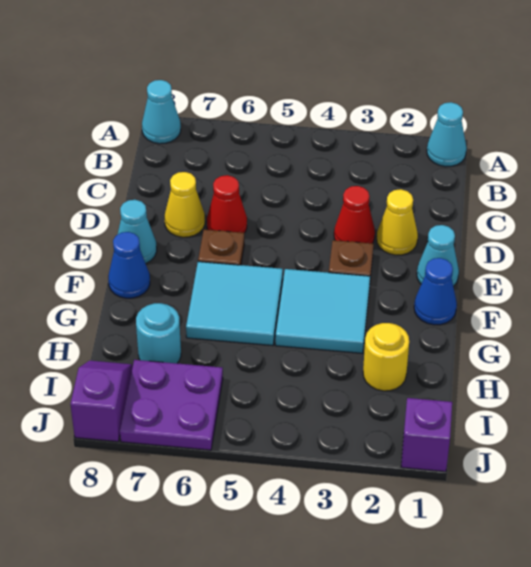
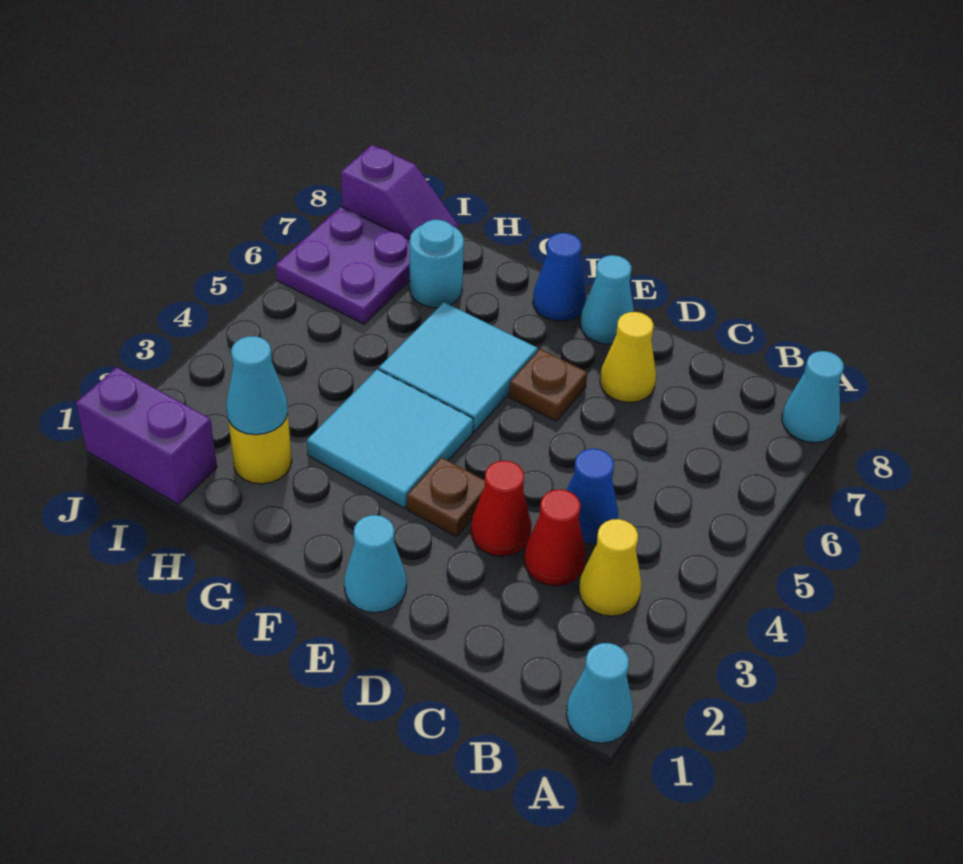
yellow cone D2 level 1 -> yellow cone B3 level 1
red cone D6 level 1 -> red cone C3 level 1
blue cone F1 level 1 -> blue cone C4 level 1
none -> cyan cone H2 level 2
purple brick J1 level 1 -> purple brick I1:J1 level 1

